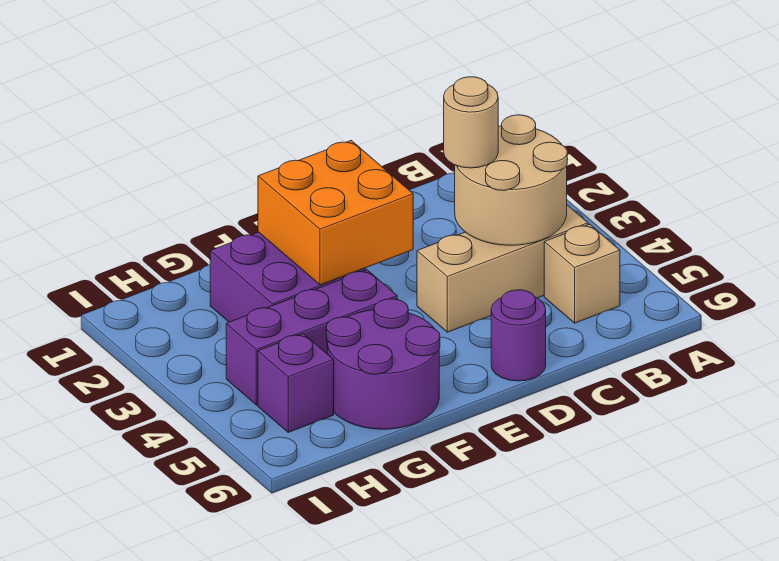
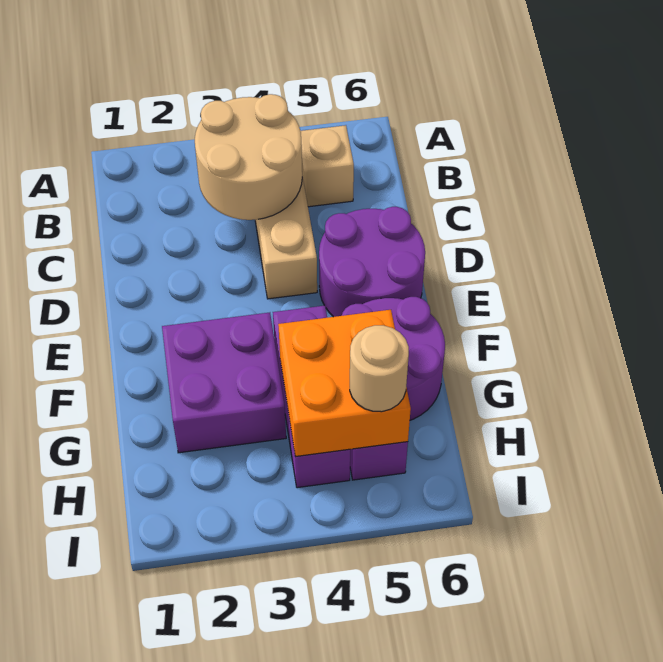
tan round brick C3 level 3 -> tan round brick H5 level 3
purple round brick D6 level 1 -> purple round brick D5:E6 level 1
orange brick E2:F3 level 2 -> orange brick G4:H5 level 2

